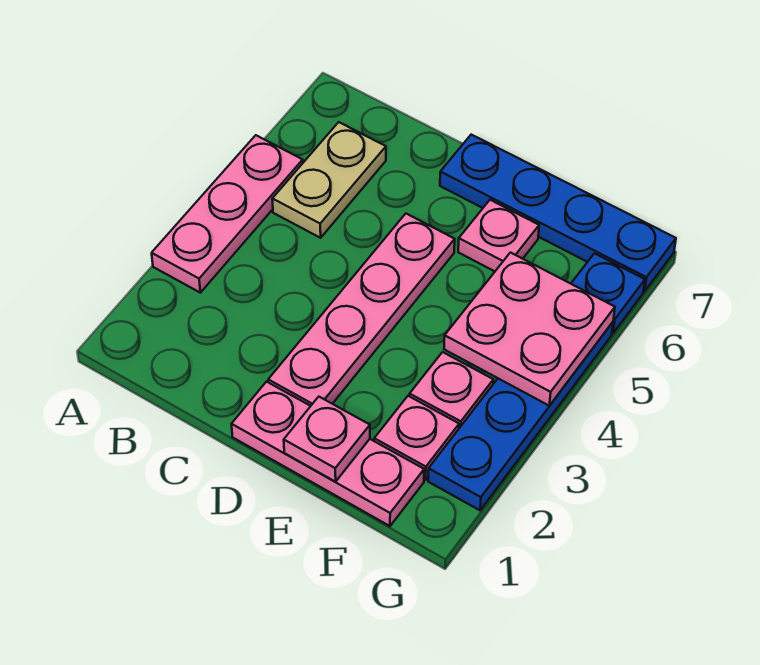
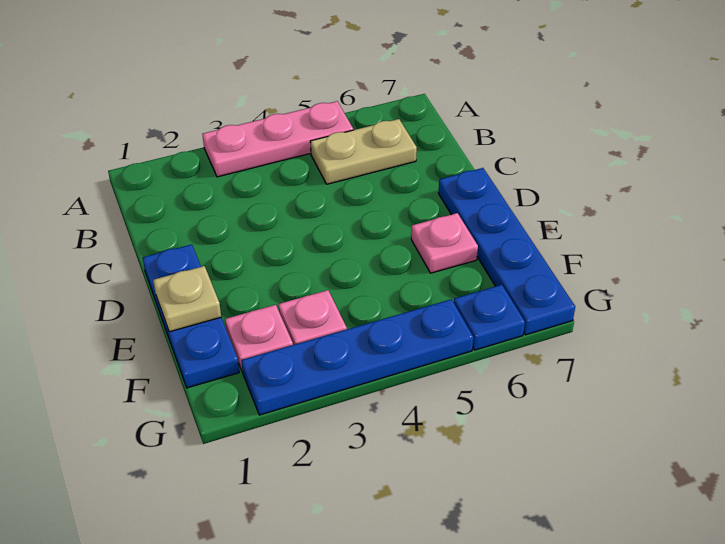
pink plate D1:F1 level 1 -> blue plate D1:F1 level 1
pink plate D2:D5 level 1 -> none
pink plate E1 level 2 -> tan plate E1 level 2
pink plate F4:G5 level 2 -> none

